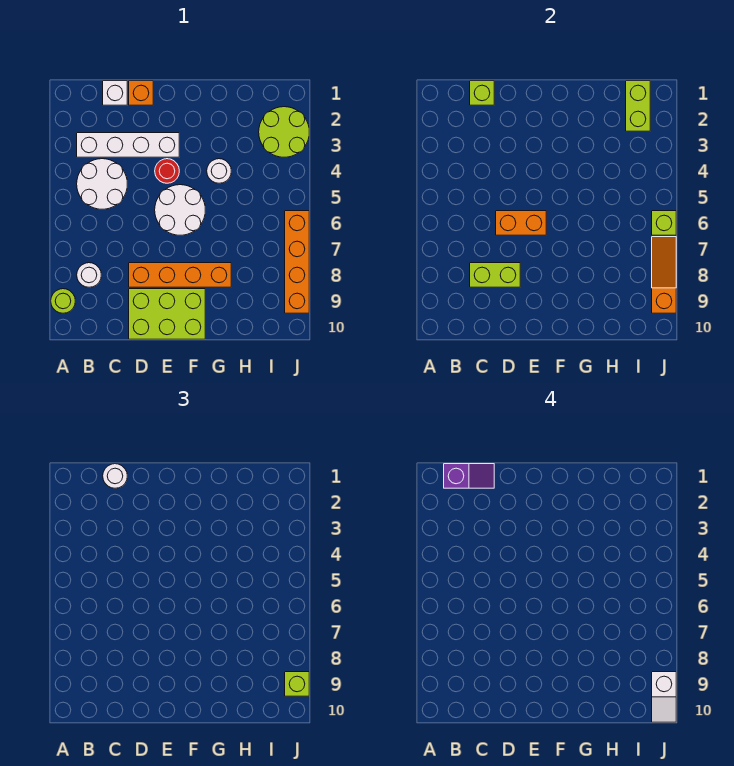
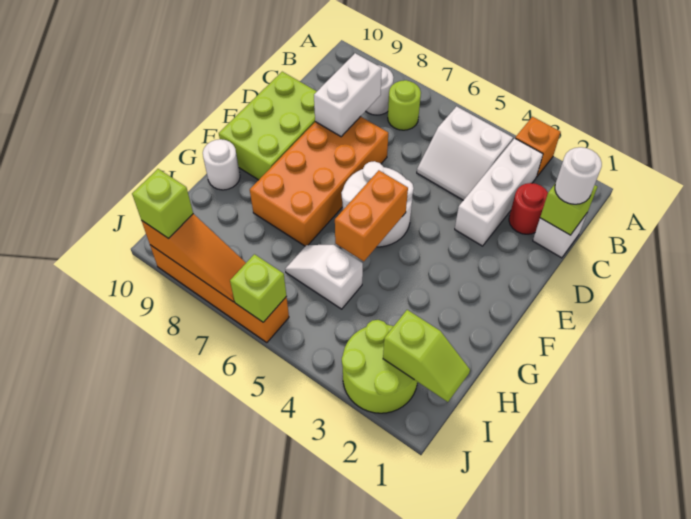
lime round brick A9 level 1 -> lime round brick B7 level 1
purple slope B1:C1 level 4 top B -> none
white brick B3:E3 level 1 -> white brick B3:D3 level 1
white round brick B4:C5 level 1 -> white slope B4:C5 level 1 top B
lime brick C8:D8 level 2 -> white brick C8:D8 level 2
orange brick D1 level 1 -> orange brick A3 level 1
orange brick D6:E6 level 2 -> orange brick F5:G5 level 2
orange brick D8:G8 level 1 -> orange brick D7:G8 level 1
red round brick E4 level 1 -> red round brick C2 level 1
white round brick G4 level 1 -> white round brick G10 level 1
lime brick I1:I2 level 2 -> lime slope I1:I2 level 2 top 2
white slope J9:J10 level 4 top 9 -> white slope H5:H6 level 1 top 5

